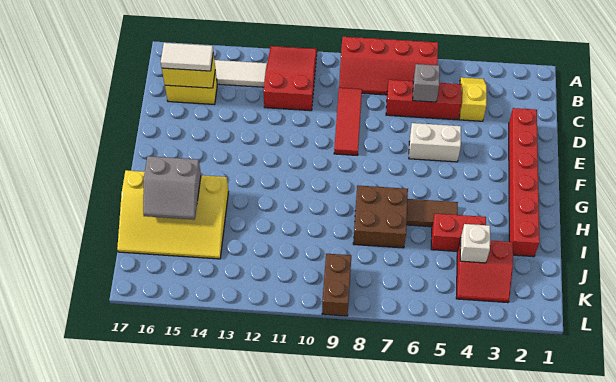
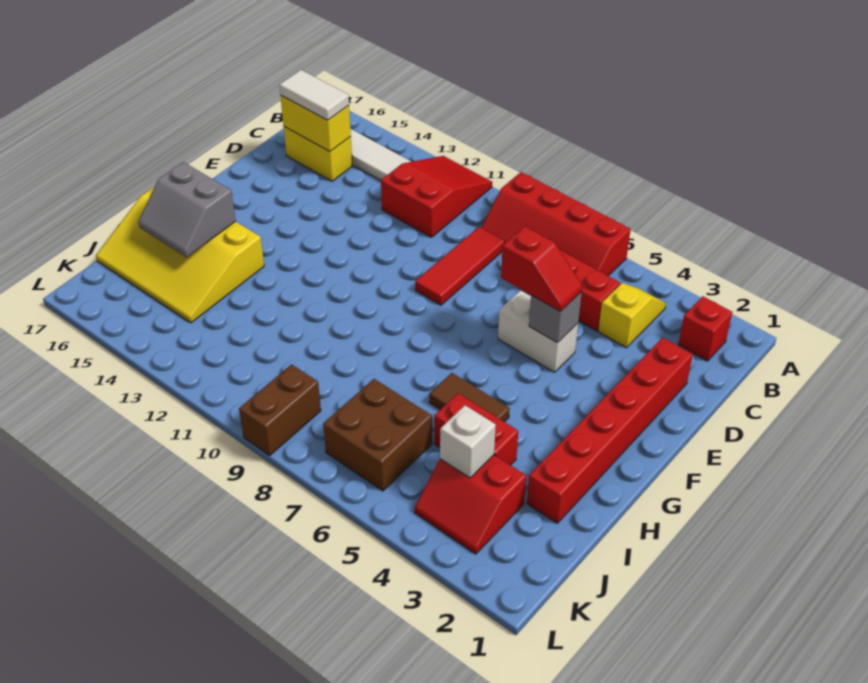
none -> red brick B2 level 1
grey brick C6 level 2 -> grey brick E5 level 2
none -> red slope E5:E6 level 3 top 6
brown brick H7:I8 level 1 -> brown brick J6:K7 level 1

